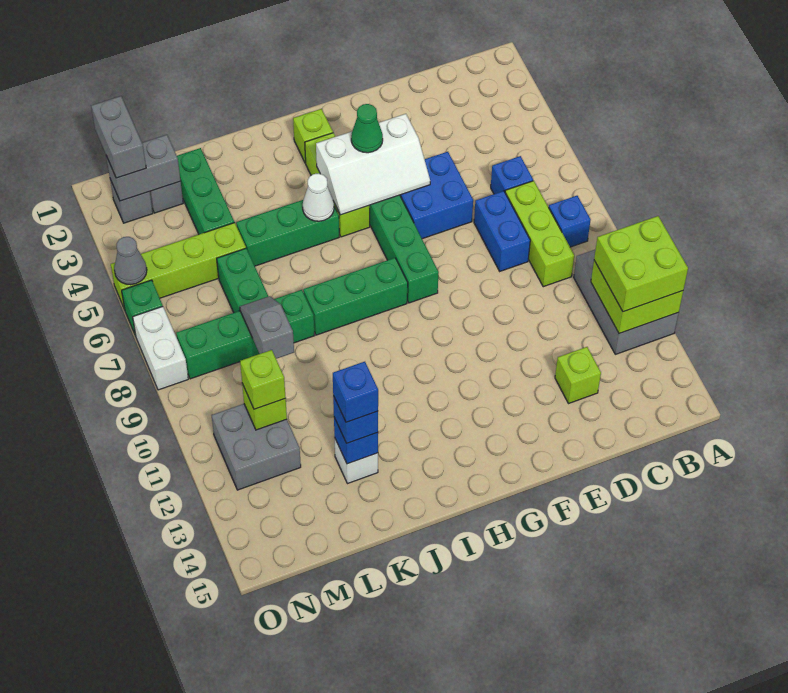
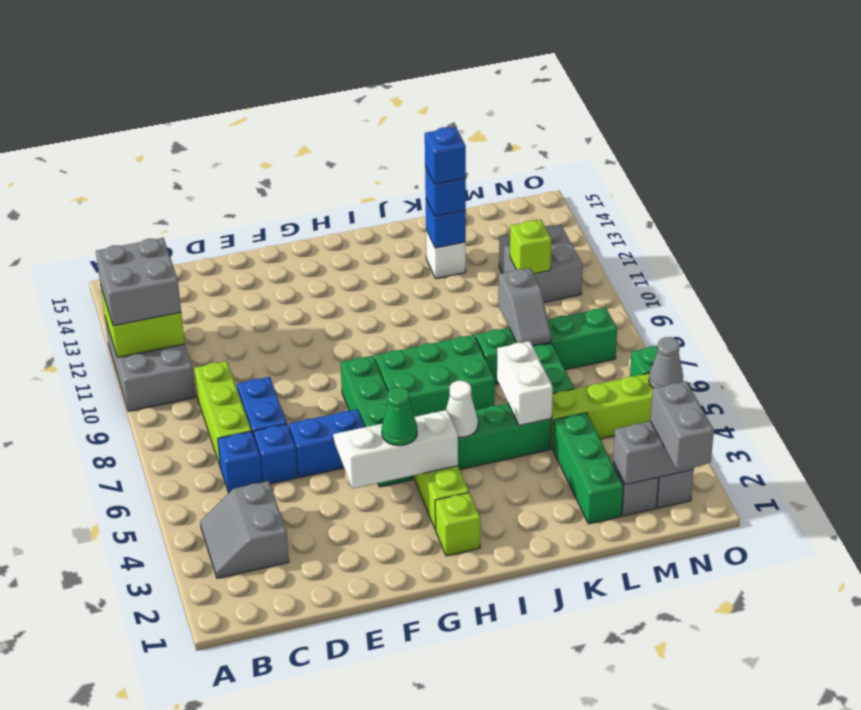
lime brick A11:B12 level 3 -> grey brick A11:B12 level 3
none -> grey slope B3:C4 level 1 top C
blue brick B8 level 1 -> blue brick D6 level 1
lime brick D13 level 1 -> none
blue brick E5:F6 level 1 -> blue brick E6:F6 level 1
green brick H8:J8 level 1 -> green brick H7:J8 level 1
lime brick M11 level 3 -> none
white brick O7:O8 level 1 -> white brick K5:K6 level 2

